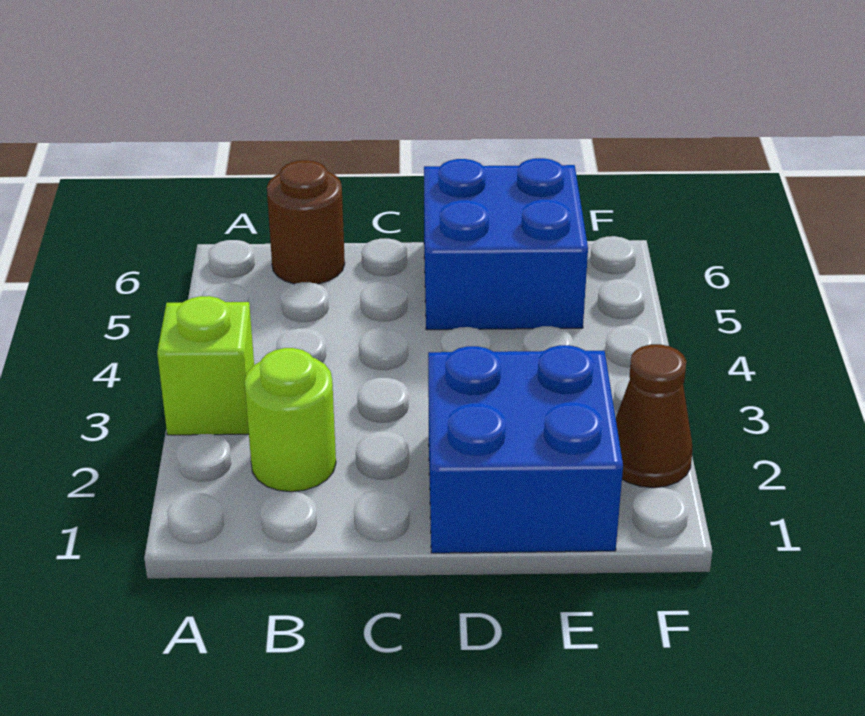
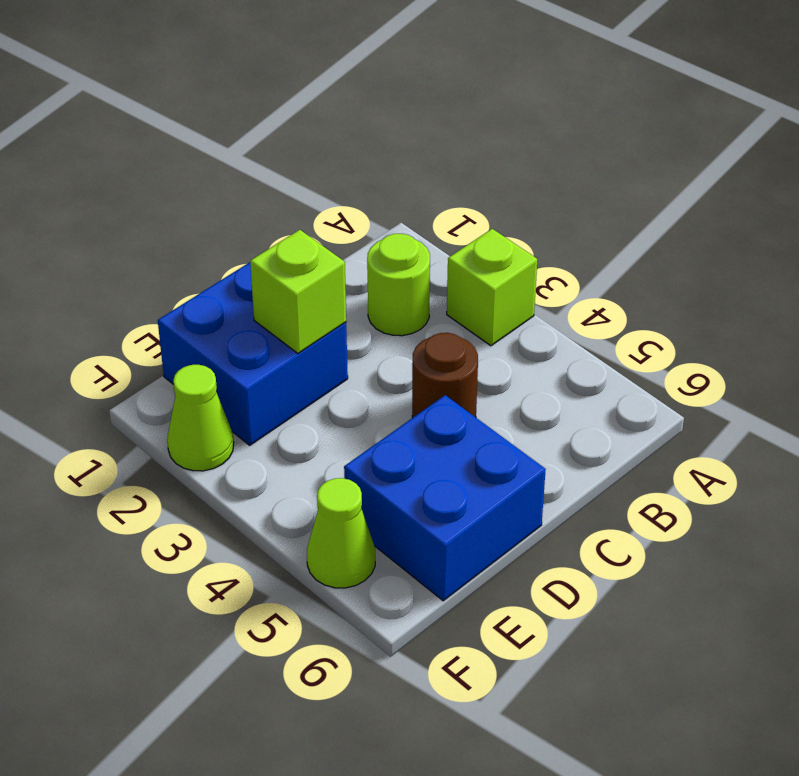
brown round brick B6 level 1 -> brown round brick C4 level 1
none -> lime brick D2 level 2
brown cone F2 level 1 -> lime cone F2 level 1
none -> lime cone F5 level 1

